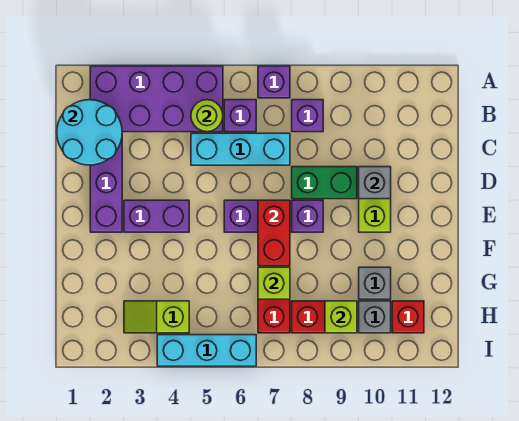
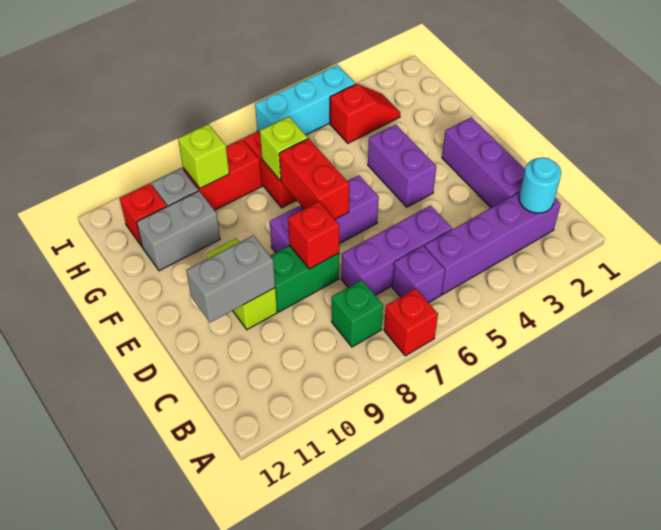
purple brick A2:B5 level 1 -> purple brick B2:B5 level 1
purple brick A7 level 1 -> red brick A7 level 1
cyan round brick B1:C2 level 2 -> cyan round brick B2 level 2
lime round brick B5 level 2 -> none
purple brick B8 level 1 -> green brick B8 level 1
cyan brick C5:C7 level 1 -> purple brick C5:C7 level 1
none -> red brick D8 level 2
grey brick D10 level 2 -> grey brick D10:D11 level 2
purple brick E3:E4 level 1 -> purple brick E4:F4 level 1
grey brick G10 level 1 -> grey brick G10:G11 level 1
lime slope H3:H4 level 1 top 4 -> red slope H3:H4 level 1 top 4

